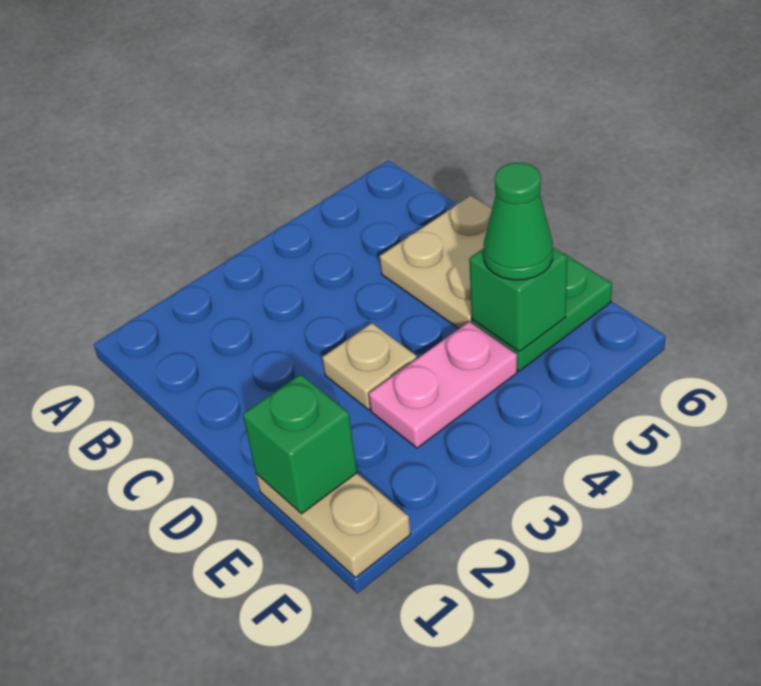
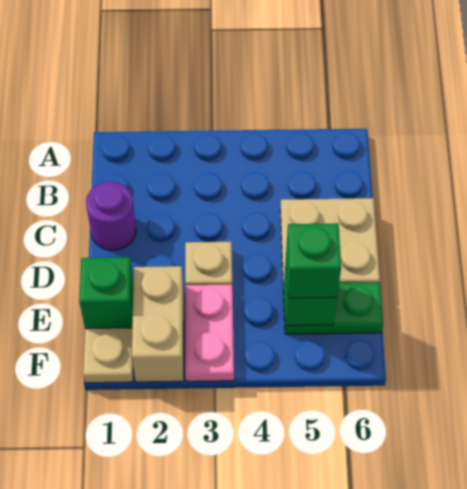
none -> purple round brick C1 level 1
none -> tan brick E2:F2 level 1
pink plate E3:E4 level 1 -> pink plate E3:F3 level 1
green cone E5 level 3 -> green brick E5 level 3

